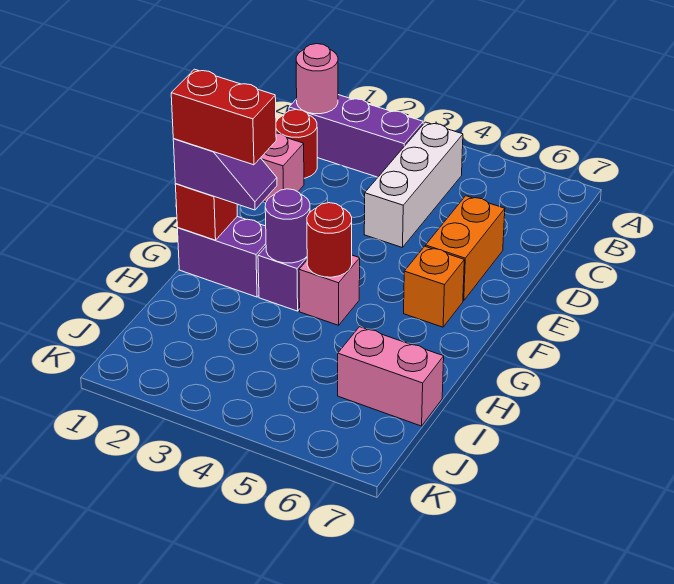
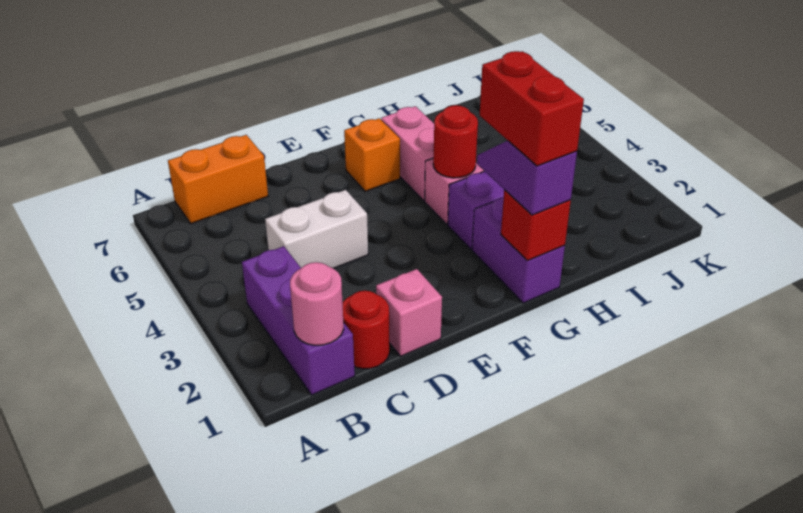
white brick B4:D4 level 1 -> white brick C4:D4 level 1
orange brick D6:E6 level 1 -> orange brick B7:C7 level 1
purple round brick G3 level 2 -> none
pink brick I6:I7 level 1 -> pink brick G5:G6 level 1

